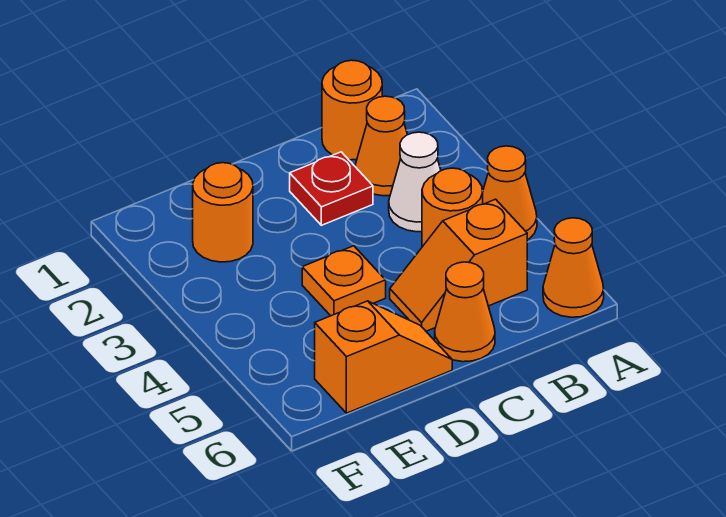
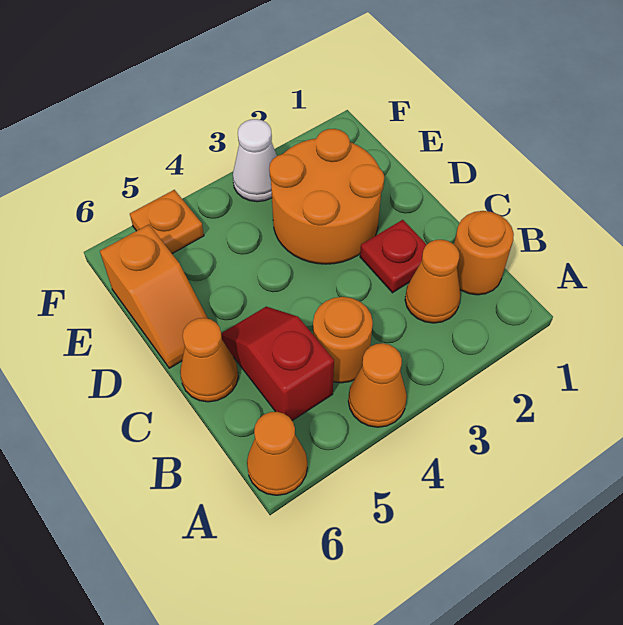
white cone B3 level 1 -> white cone F3 level 1
orange slope B5:C5 level 1 top B -> red slope B5:C5 level 1 top B
orange plate D4 level 1 -> orange plate F5 level 1
orange round brick E2 level 1 -> orange round brick D2:E3 level 1

